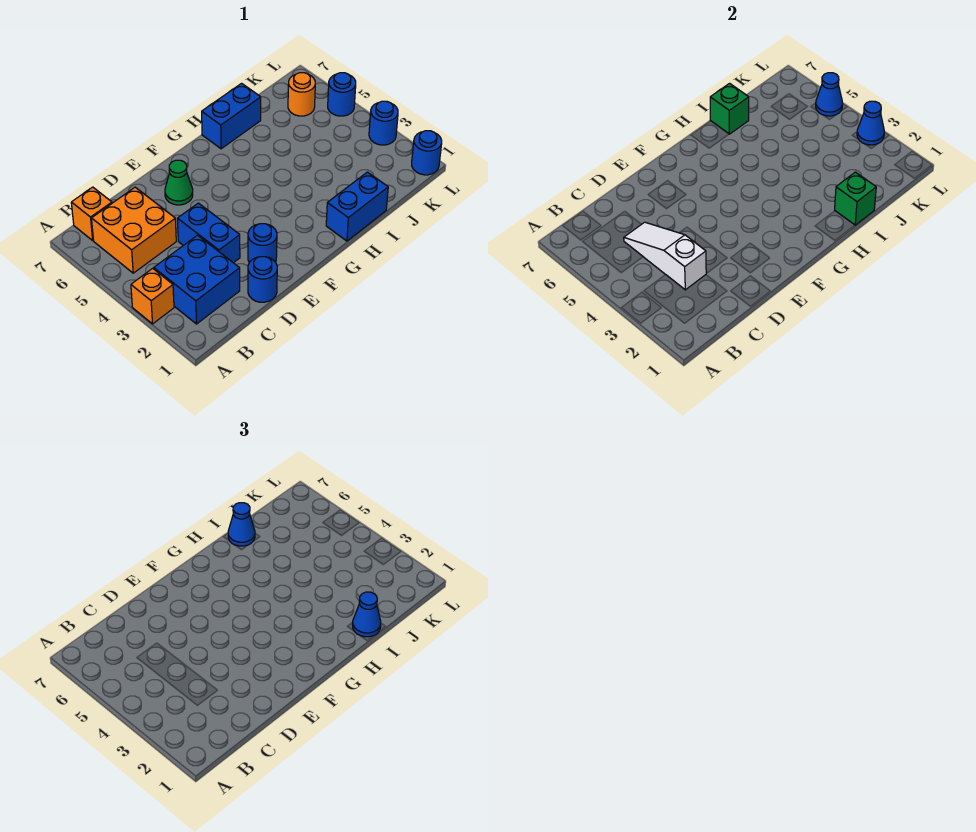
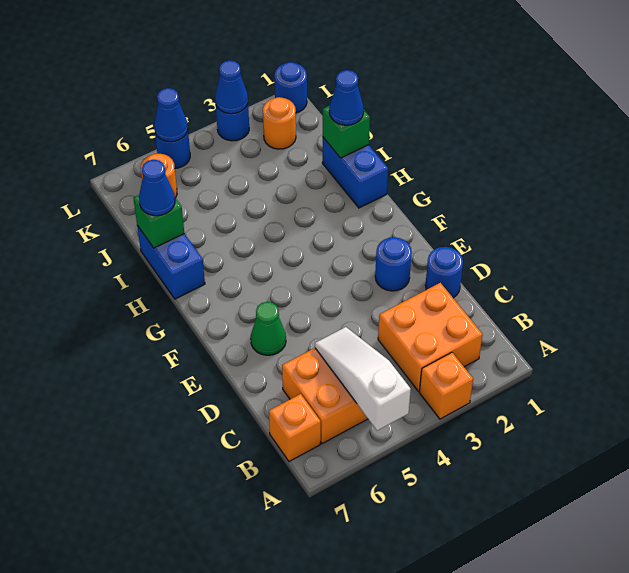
blue brick B2:C3 level 1 -> orange brick B2:C3 level 1
white slope C3:C5 level 2 top 3 -> white slope A5:C5 level 2 top A
blue brick D3:D4 level 1 -> none
none -> orange round brick K2 level 1

